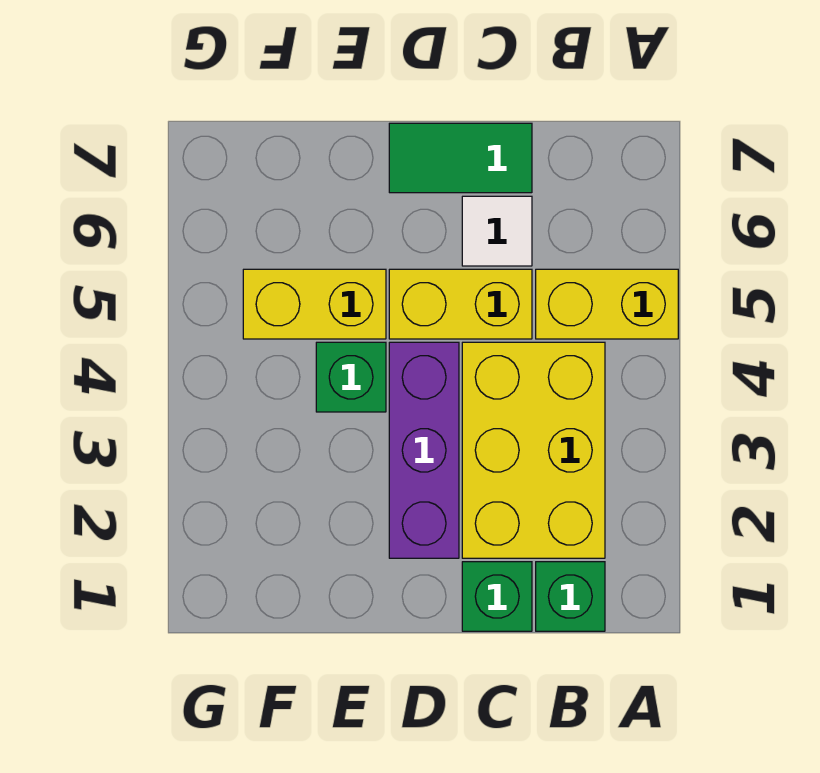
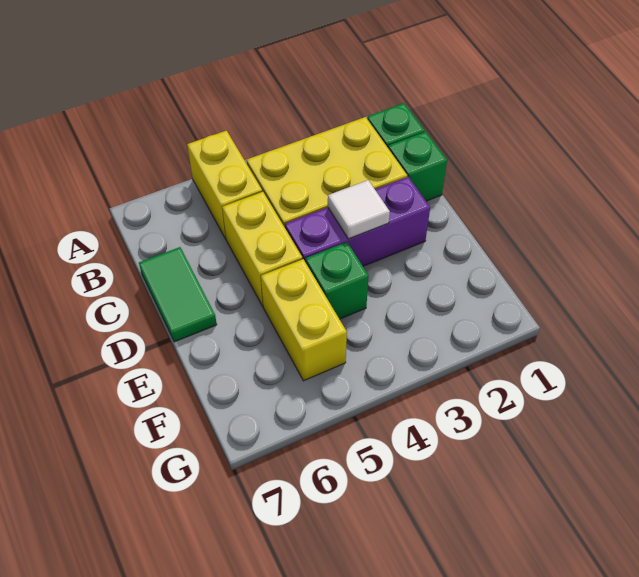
white tile C6 level 1 -> white tile D3 level 2

